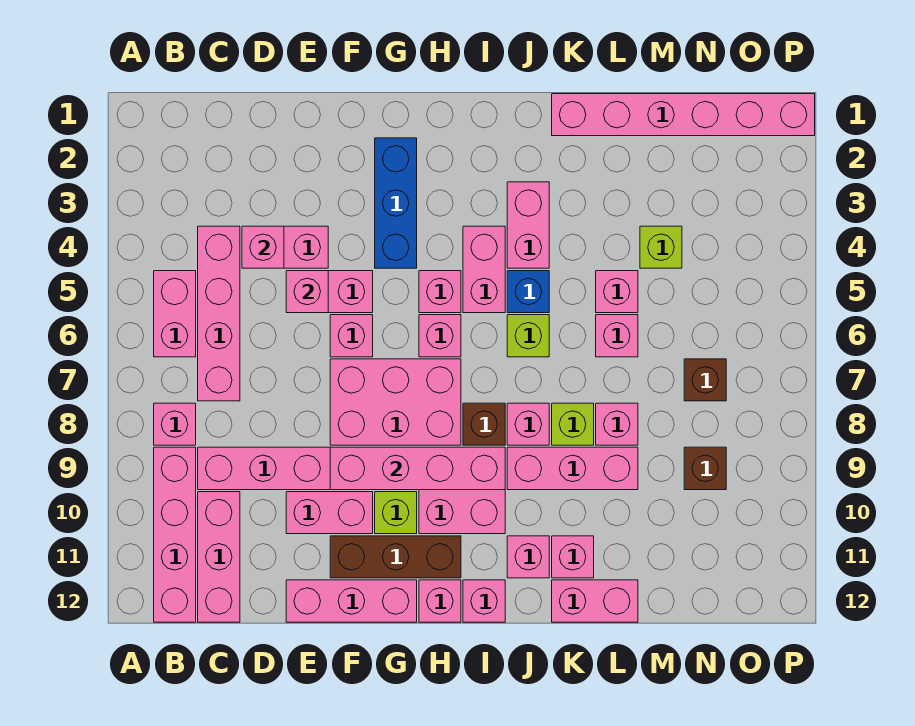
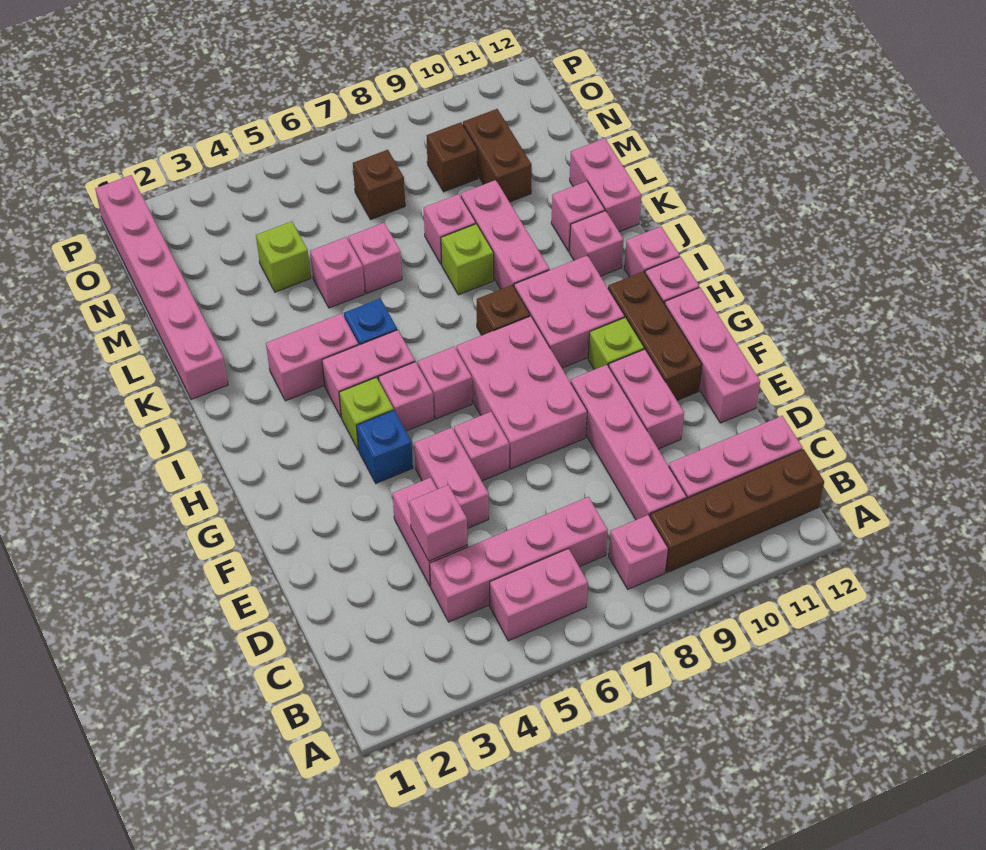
pink brick B9:B12 level 1 -> brown brick B9:B12 level 1
pink brick E5 level 2 -> none
pink brick F9:I9 level 2 -> none
blue brick G2:G4 level 1 -> blue brick G4 level 1
lime brick J6 level 1 -> lime brick H4 level 1
pink brick J8 level 1 -> none
none -> brown brick M10:N10 level 1

